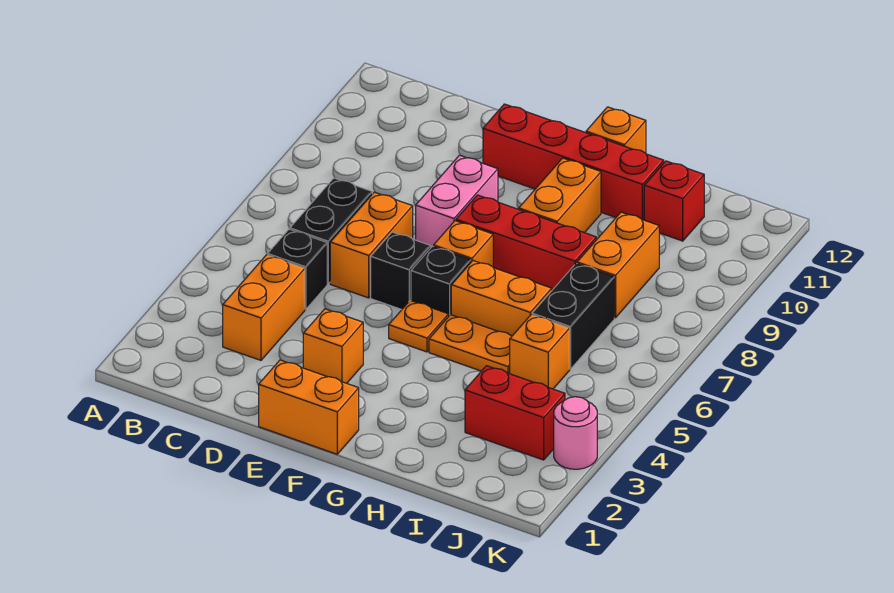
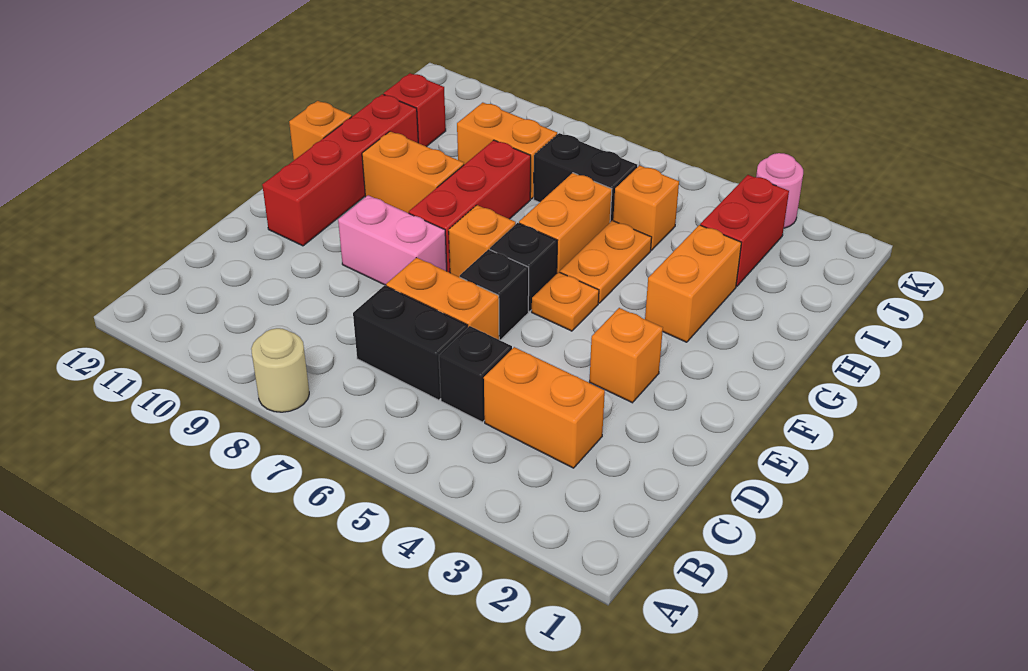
none -> tan round brick A8 level 1
orange brick E1:F1 level 1 -> orange brick G3:H3 level 1

